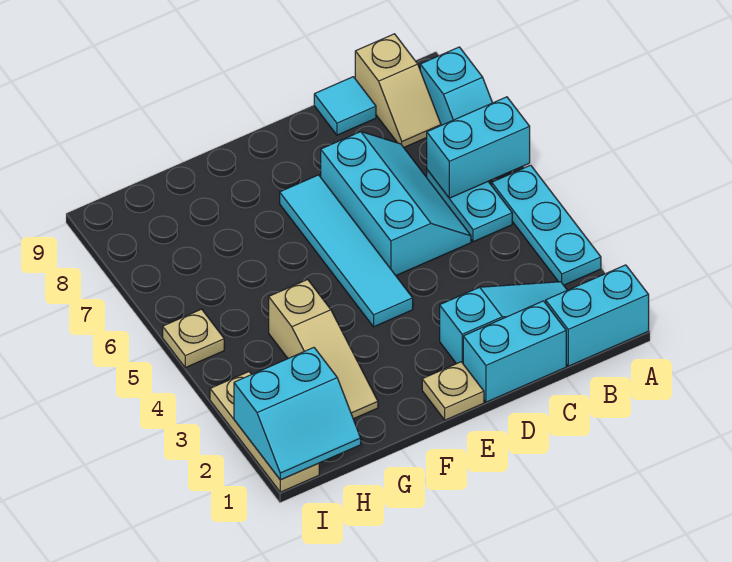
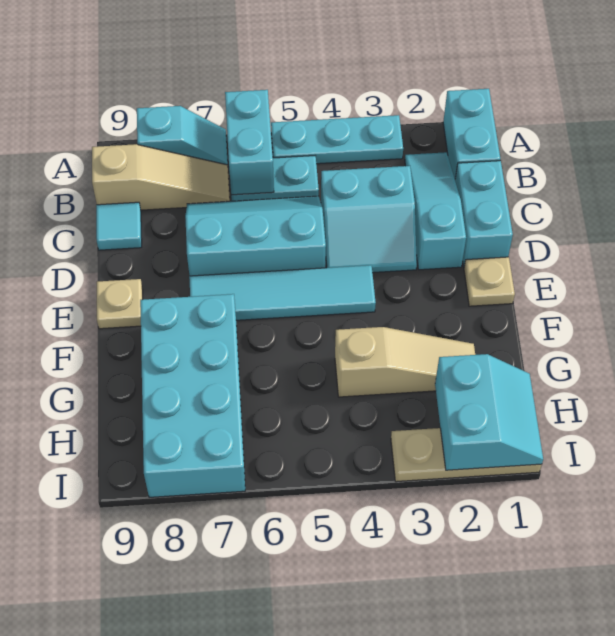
tan slope B8:B9 level 1 top 9 -> tan slope B7:B9 level 1 top 9
none -> cyan slope C3:D4 level 1 top C
none -> cyan brick F7:I8 level 1
tan plate I5 level 1 -> tan plate E9 level 1

